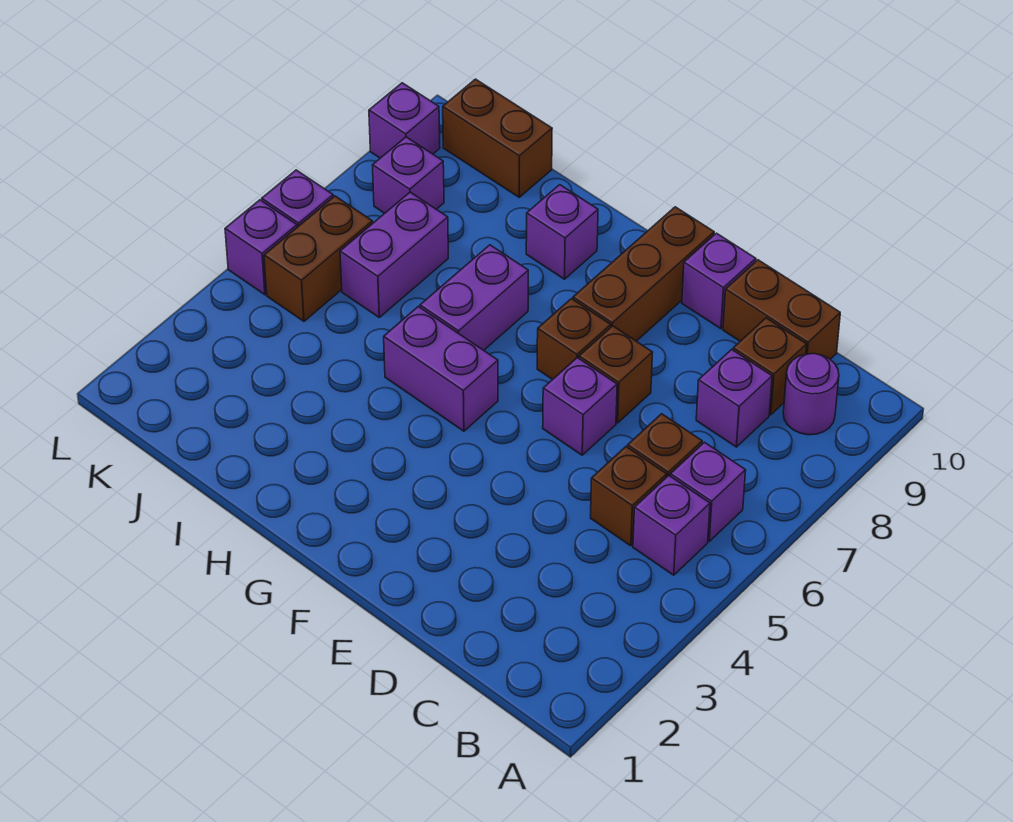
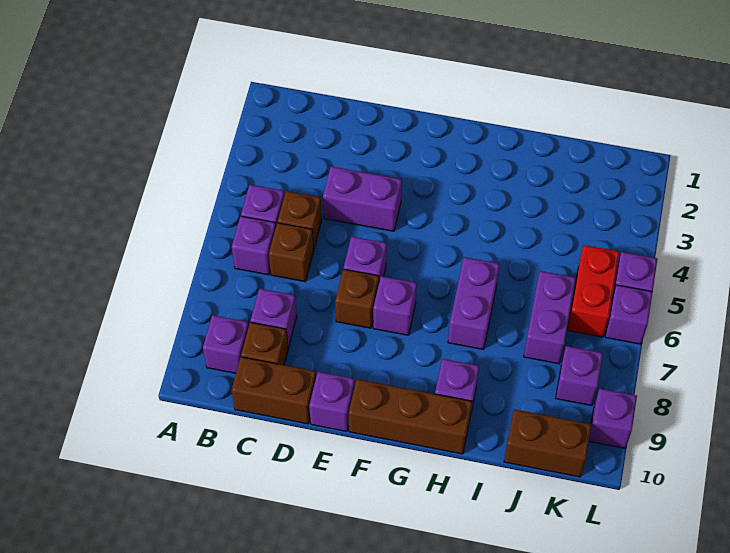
purple round brick B9 level 1 -> purple brick B9 level 1
brown brick F7 level 1 -> purple brick F7 level 1
brown brick F8:F10 level 1 -> brown brick F10:H10 level 1
purple brick G5:H5 level 1 -> purple brick D4:E4 level 1
brown brick K5:K6 level 1 -> red brick K5:K6 level 1

